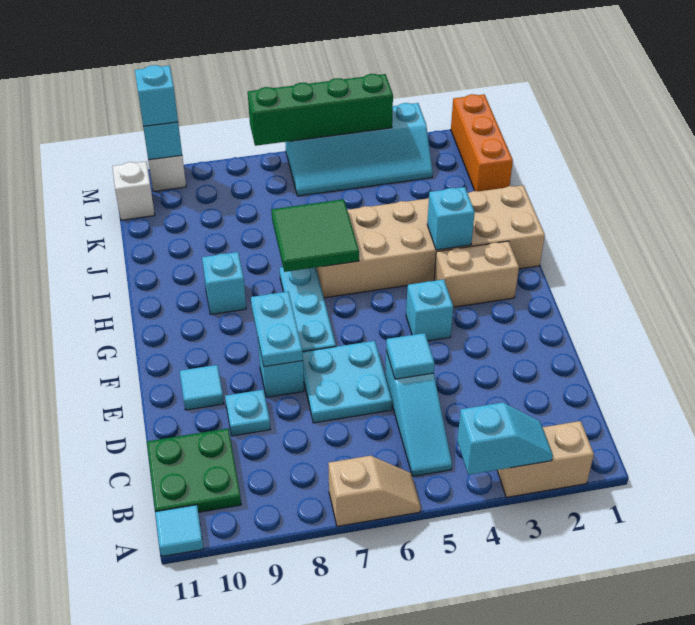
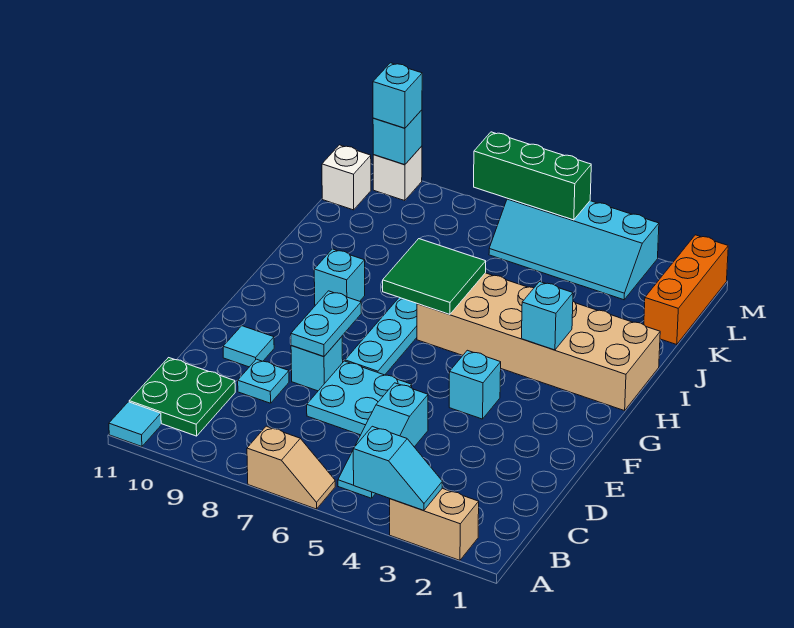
cyan tile D5 level 2 -> none
tan brick G2:G3 level 1 -> none
green brick M4:M7 level 2 -> green brick M5:M7 level 2

